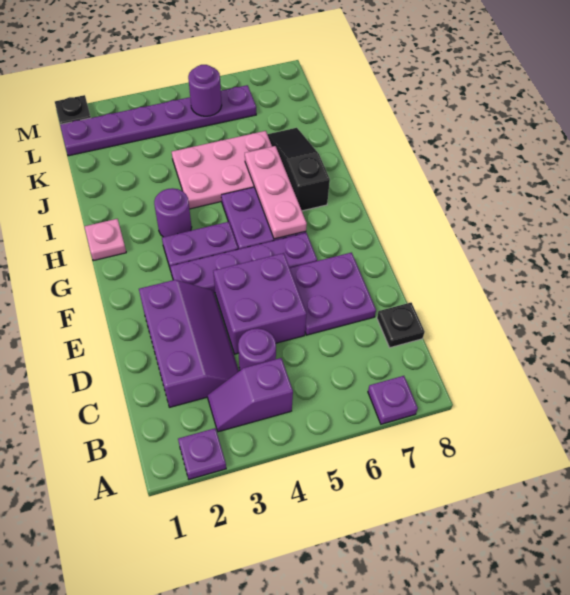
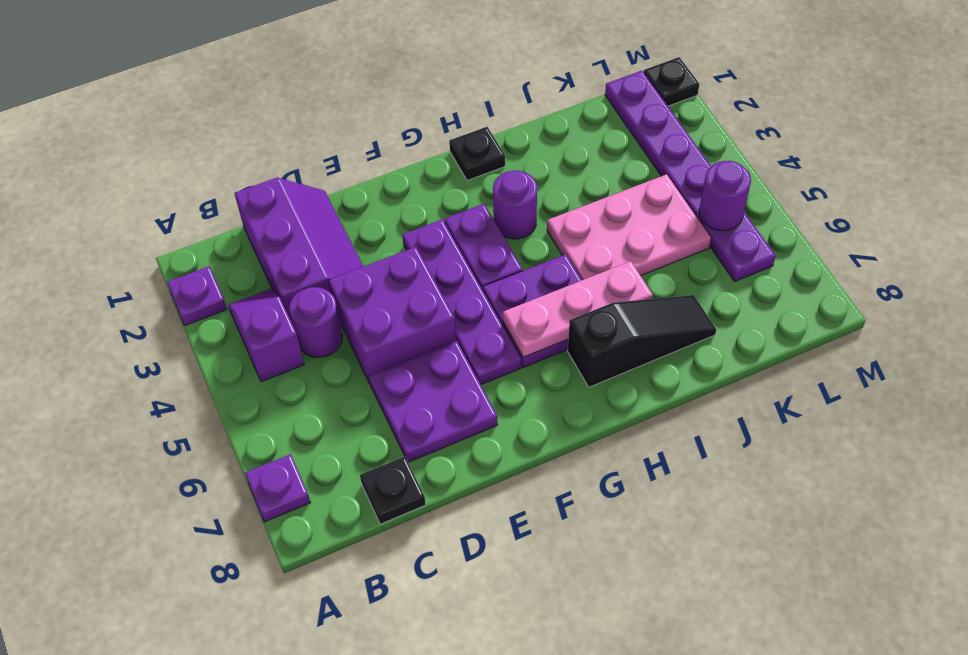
purple slope C2:E3 level 1 top 2 -> purple slope C1:D3 level 1 top C
pink plate H1 level 1 -> black plate H1 level 1
pink plate I4:J6 level 1 -> pink plate I4:K5 level 1

